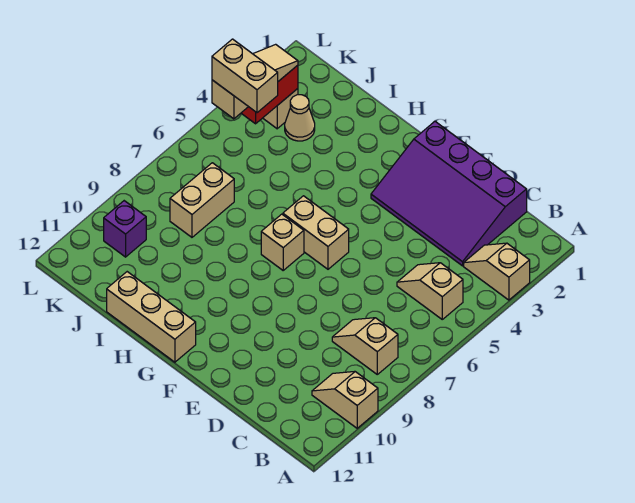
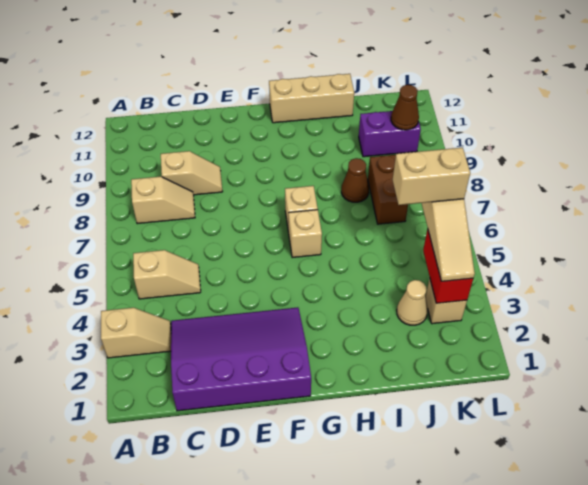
tan slope A10:B10 level 1 top A -> tan slope C9:D9 level 1 top C
tan brick F6:G6 level 1 -> tan brick G6 level 1
none -> brown cone I8 level 1
tan brick J7:J8 level 1 -> brown brick J7:J8 level 1
purple brick K10 level 1 -> purple brick J10:K10 level 1
none -> brown cone K10 level 2

